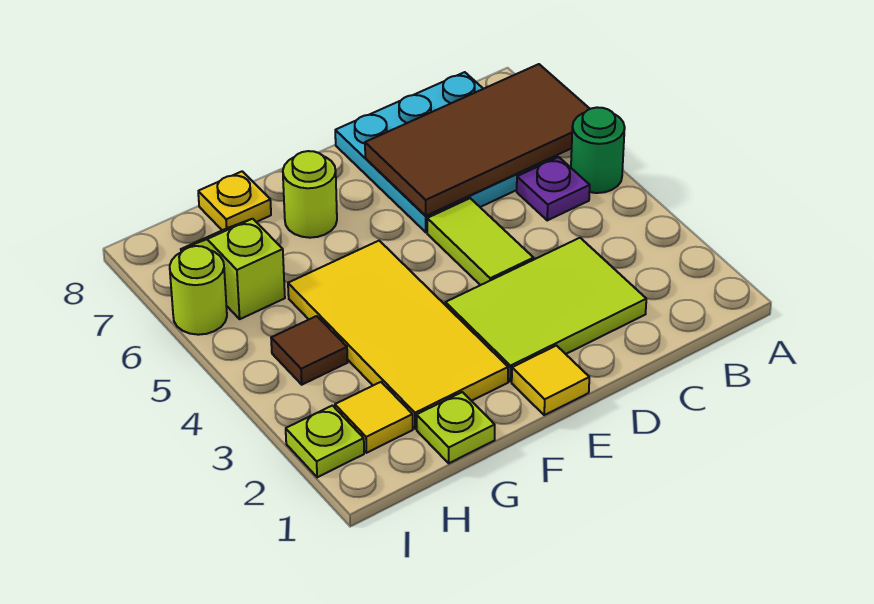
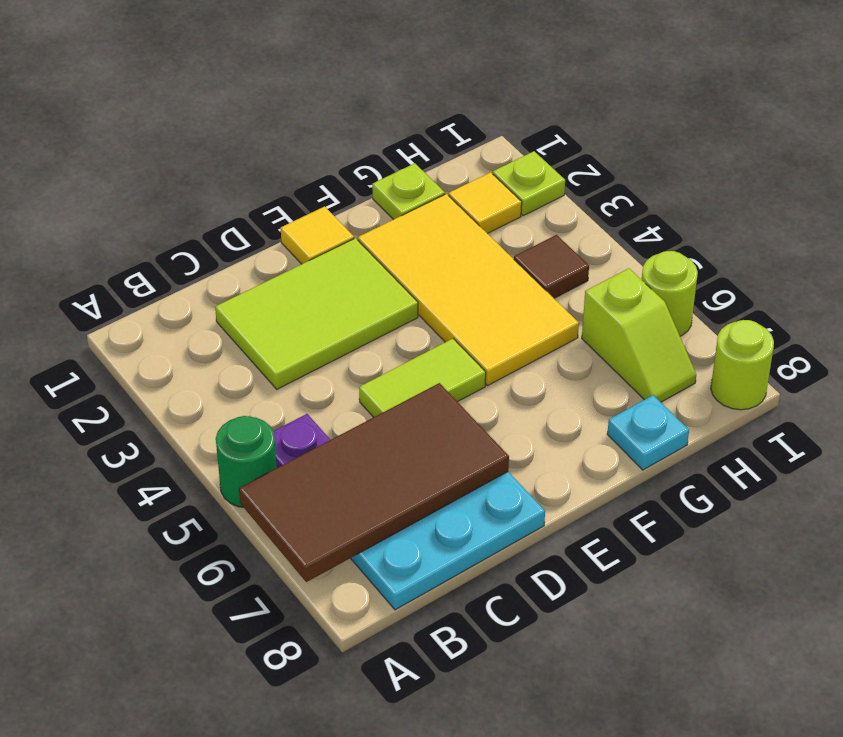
lime tile D4:D5 level 1 -> lime tile D5:E5 level 1
lime round brick F7 level 1 -> lime round brick I8 level 1
yellow plate G8 level 1 -> cyan plate G8 level 1

